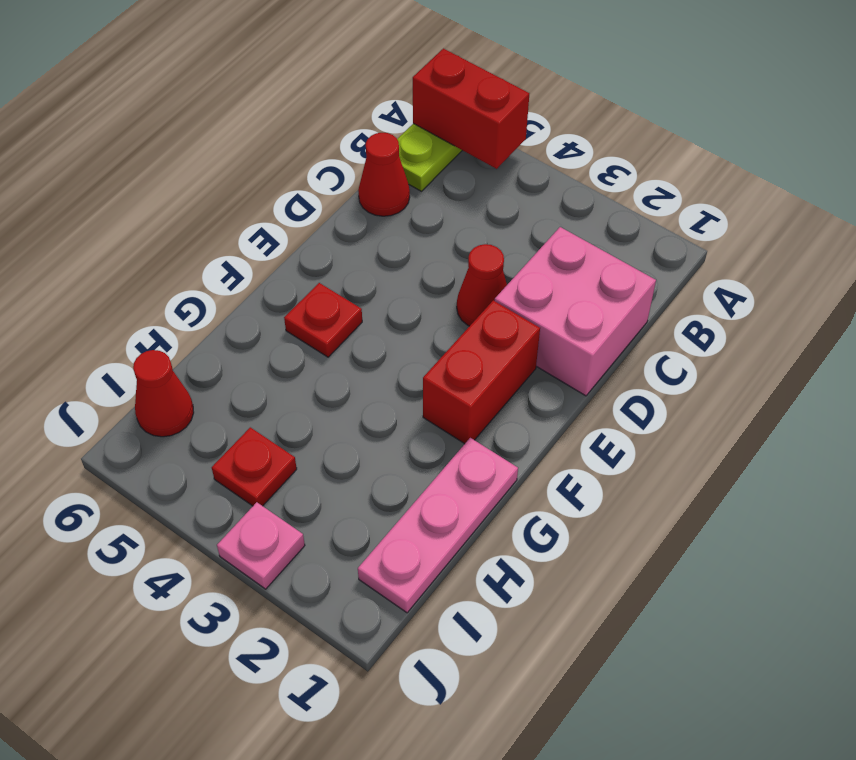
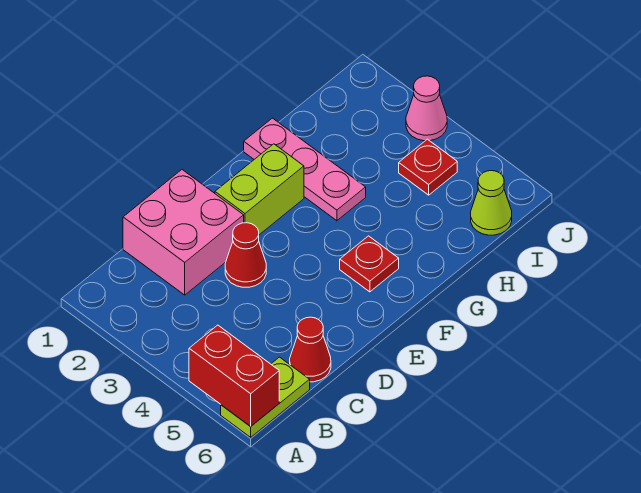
red brick E2:F2 level 1 -> lime brick E2:F2 level 1
pink plate G1:I1 level 1 -> pink plate G1:G3 level 1
red cone I6 level 1 -> lime cone I6 level 1
pink plate J3 level 1 -> pink cone J3 level 1

